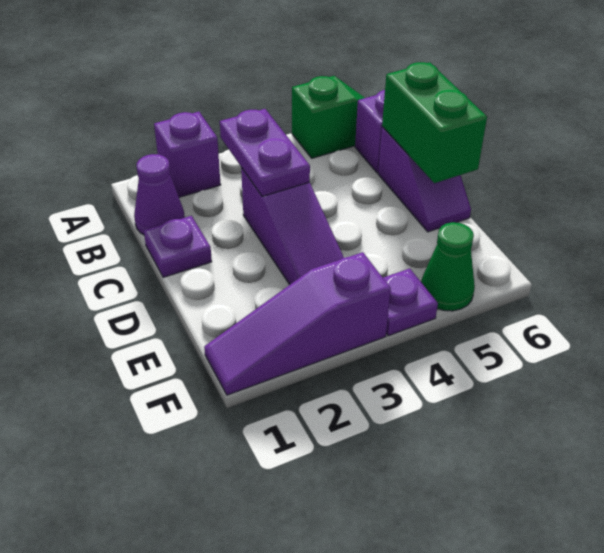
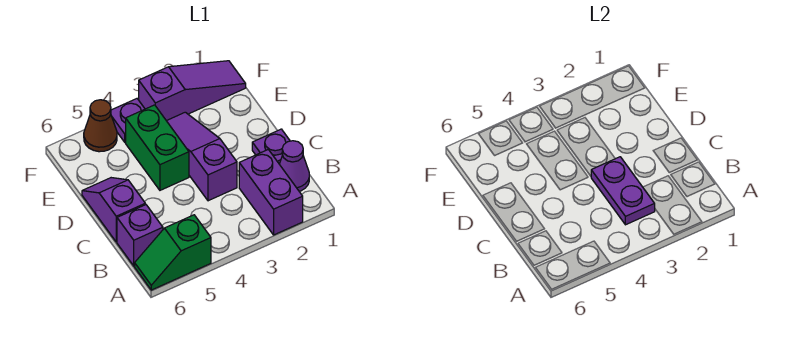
purple brick A2 level 1 -> purple brick A2:B2 level 1
green brick C6:D6 level 2 -> green brick D4:E4 level 1
green cone F5 level 1 -> brown cone F5 level 1

